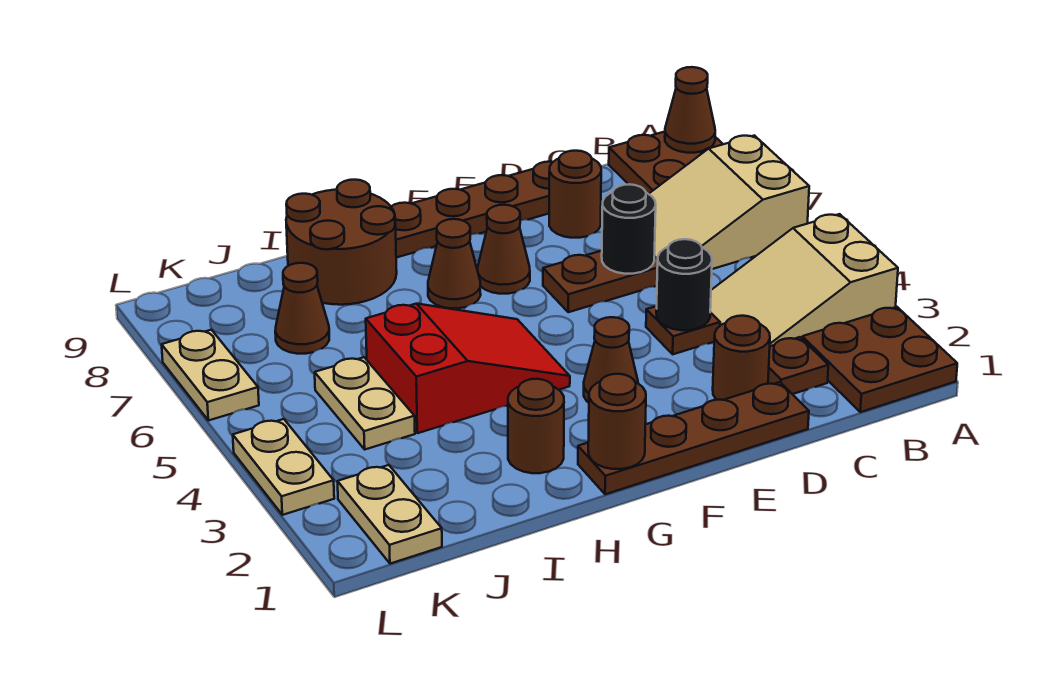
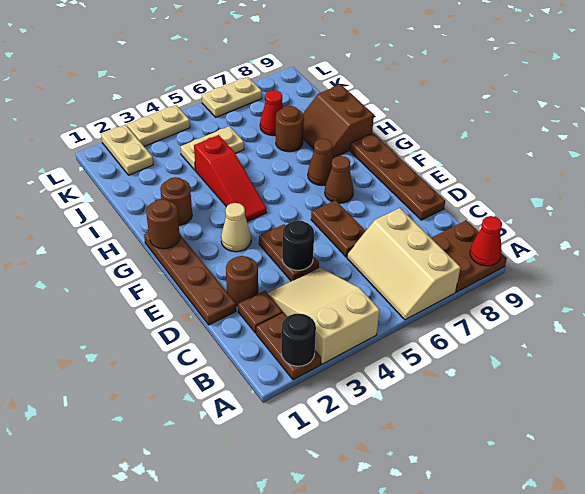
brown plate A1:B2 level 1 -> brown plate A2:B2 level 1
tan slope A6:C7 level 1 top A -> tan slope A6:C7 level 1 top 7
brown cone A9 level 2 -> red cone A9 level 2
brown plate D4 level 1 -> brown plate D4:E4 level 1
black round brick D6 level 2 -> black round brick A2 level 2
brown round brick D8 level 1 -> brown round brick I7 level 1
brown cone F3 level 1 -> tan cone F3 level 1
red slope G4:I5 level 1 top I -> red slope G4:I4 level 1 top I
brown round brick H8:I9 level 1 -> brown slope H8:I9 level 1 top 9
brown cone J7 level 1 -> red cone J7 level 1
tan plate K1:K2 level 1 -> tan plate K2:L2 level 1

